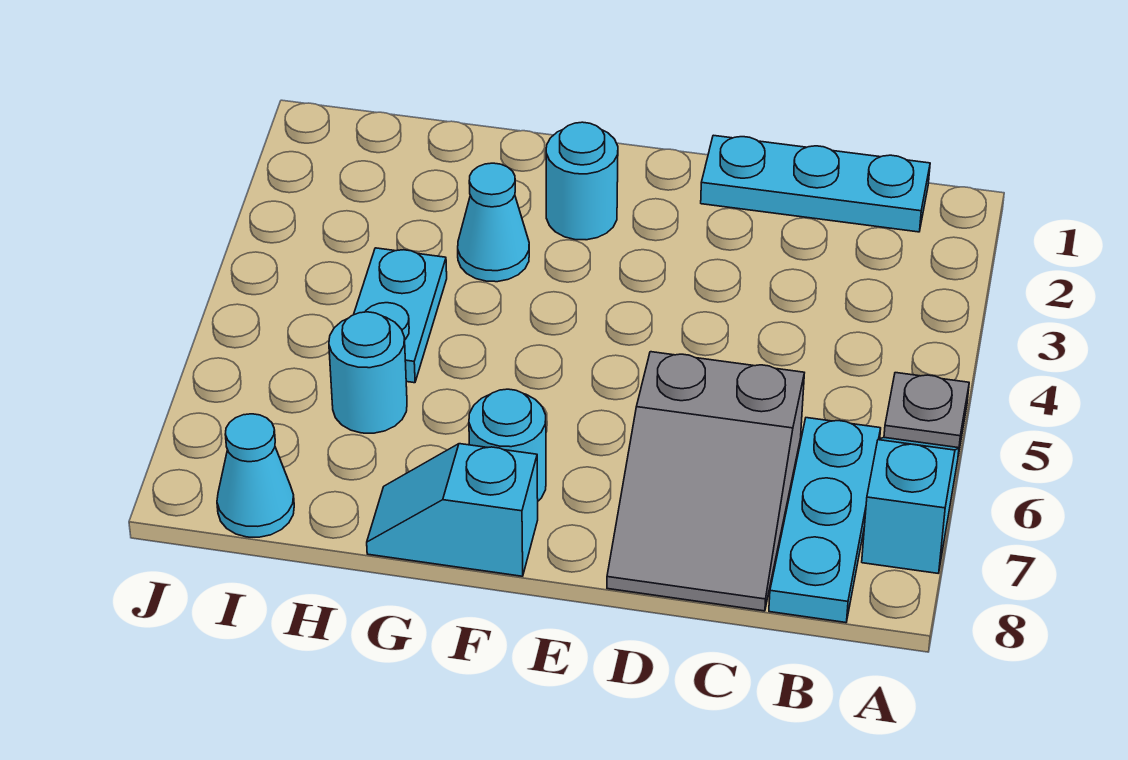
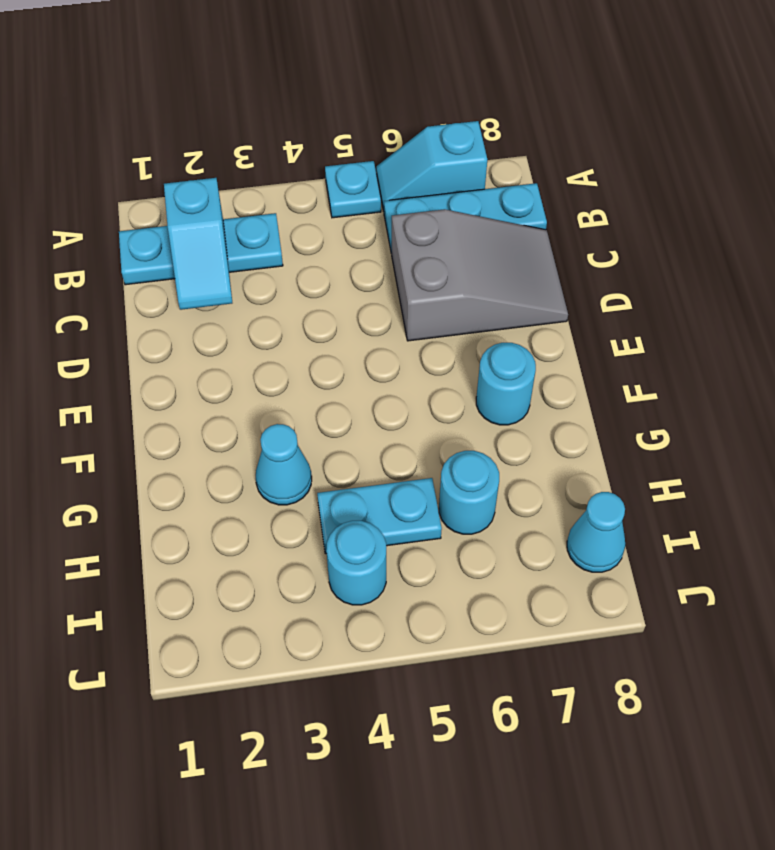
grey plate A5 level 1 -> cyan plate A5 level 1
cyan plate B1:D1 level 1 -> cyan plate B1:B3 level 1
cyan round brick F2 level 1 -> cyan round brick I4 level 1
cyan slope F8:G8 level 1 top F -> cyan slope B2:C2 level 2 top B

